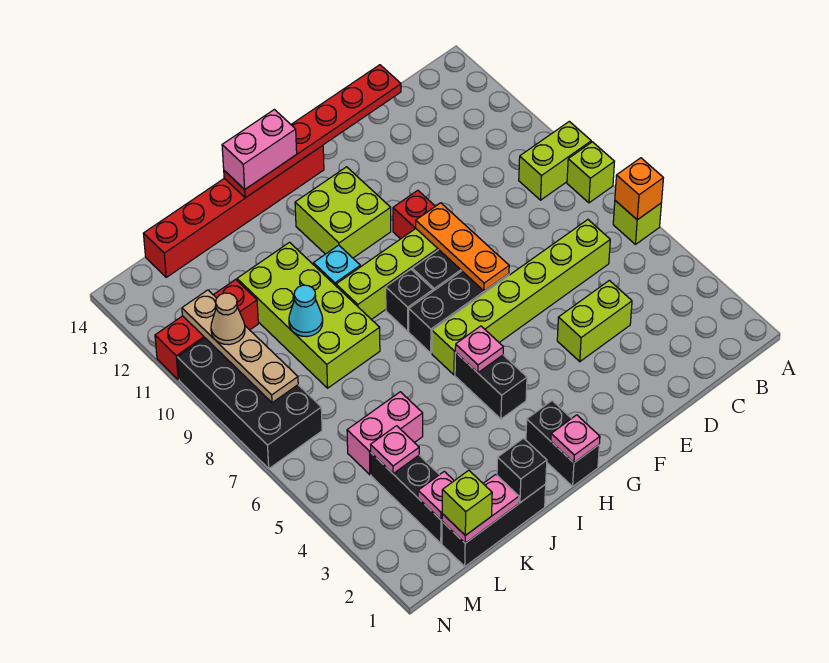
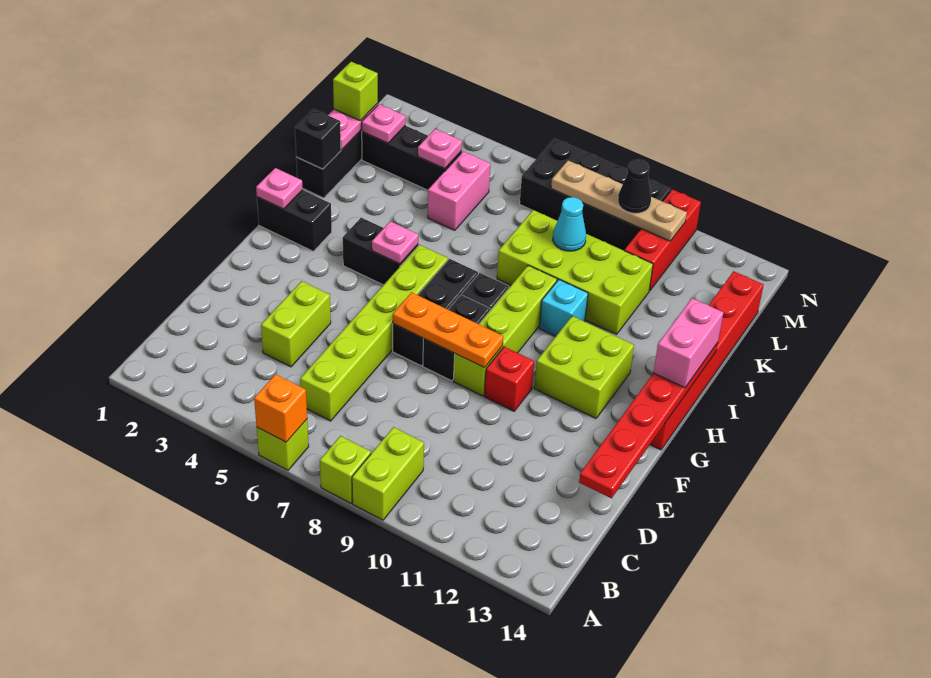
tan cone M10 level 3 -> black cone M10 level 3

